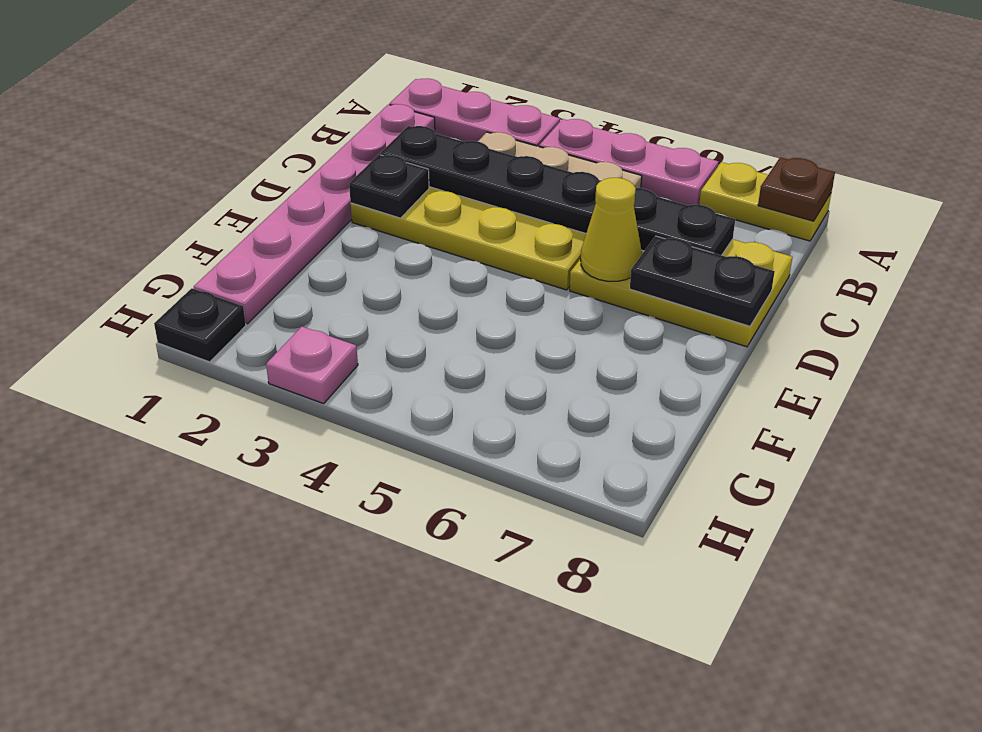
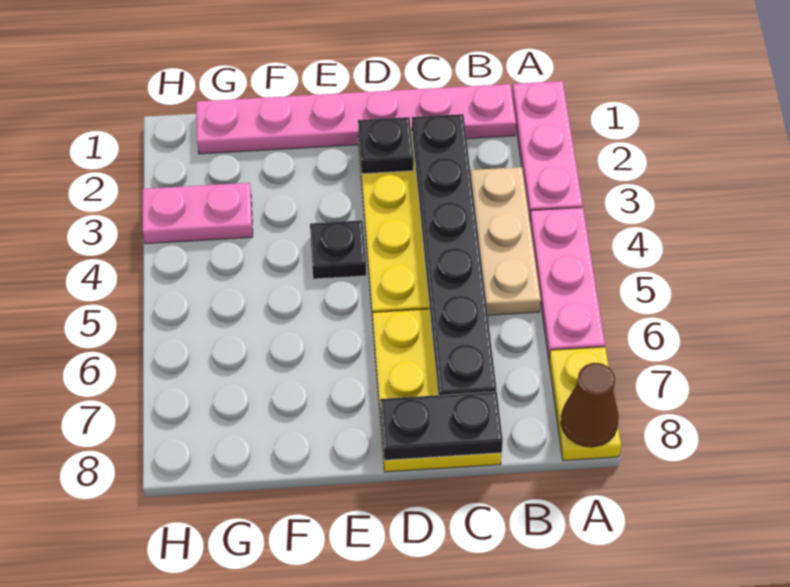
brown plate A8 level 2 -> brown cone A8 level 2
yellow cone D6 level 2 -> none
black plate D7:D8 level 2 -> black plate C8:D8 level 2
black plate H1 level 1 -> black plate E4 level 1
pink plate H3 level 1 -> pink plate G3:H3 level 1

